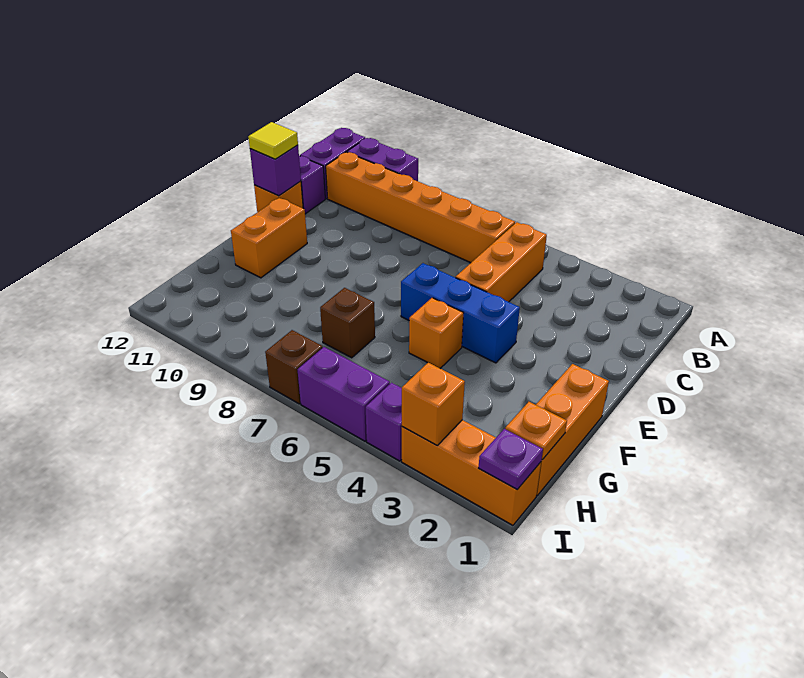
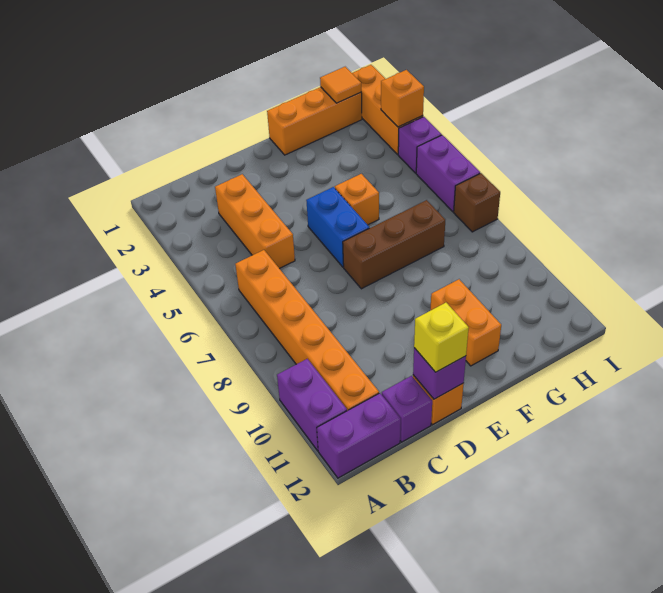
orange brick B5:D5 level 1 -> orange brick C3:C5 level 1
yellow tile D12 level 3 -> yellow brick D12 level 3
blue brick E4:E6 level 1 -> blue brick E5:E6 level 1
orange brick E11:F11 level 1 -> orange brick F10:F11 level 1
brown brick G7 level 1 -> brown brick E7:G7 level 1
orange plate H1 level 2 -> orange tile H1 level 2
purple plate I1 level 2 -> none

